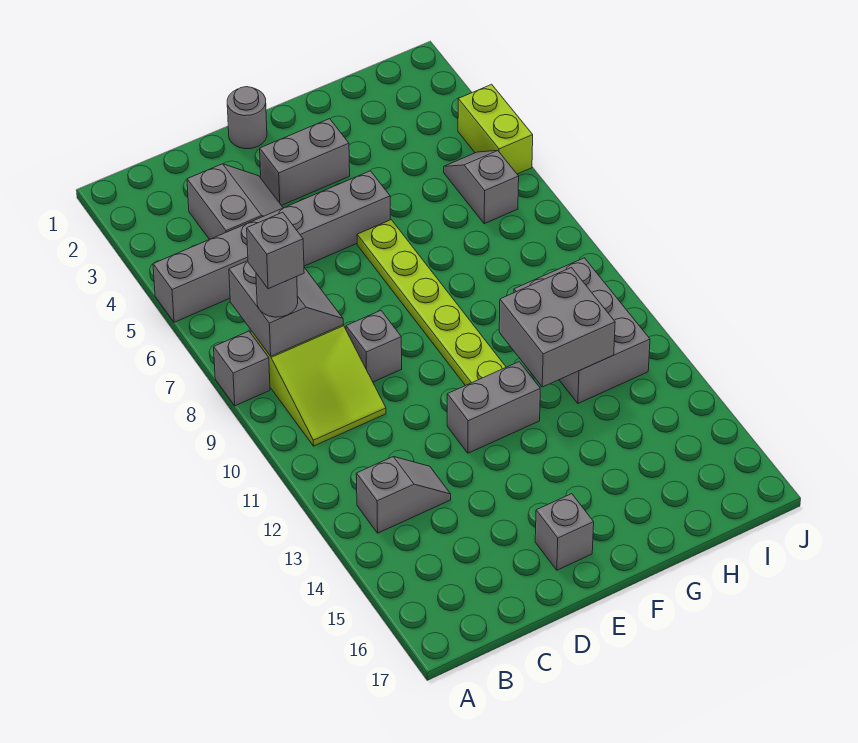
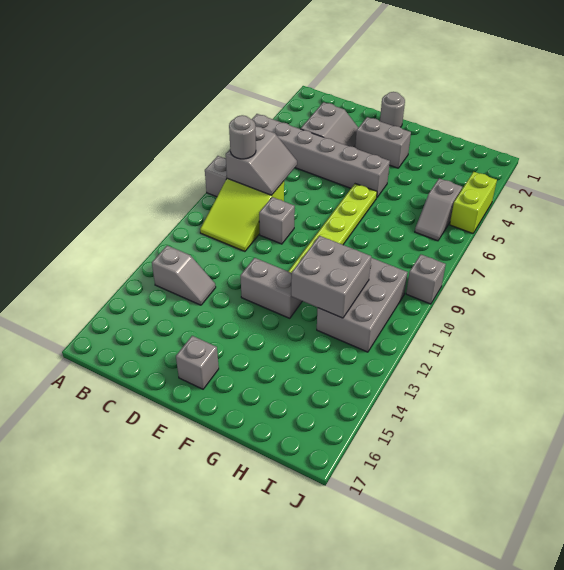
grey brick B8 level 4 -> grey brick J9 level 1
grey slope I5:I6 level 1 top 6 -> grey slope I5:I6 level 1 top 5

